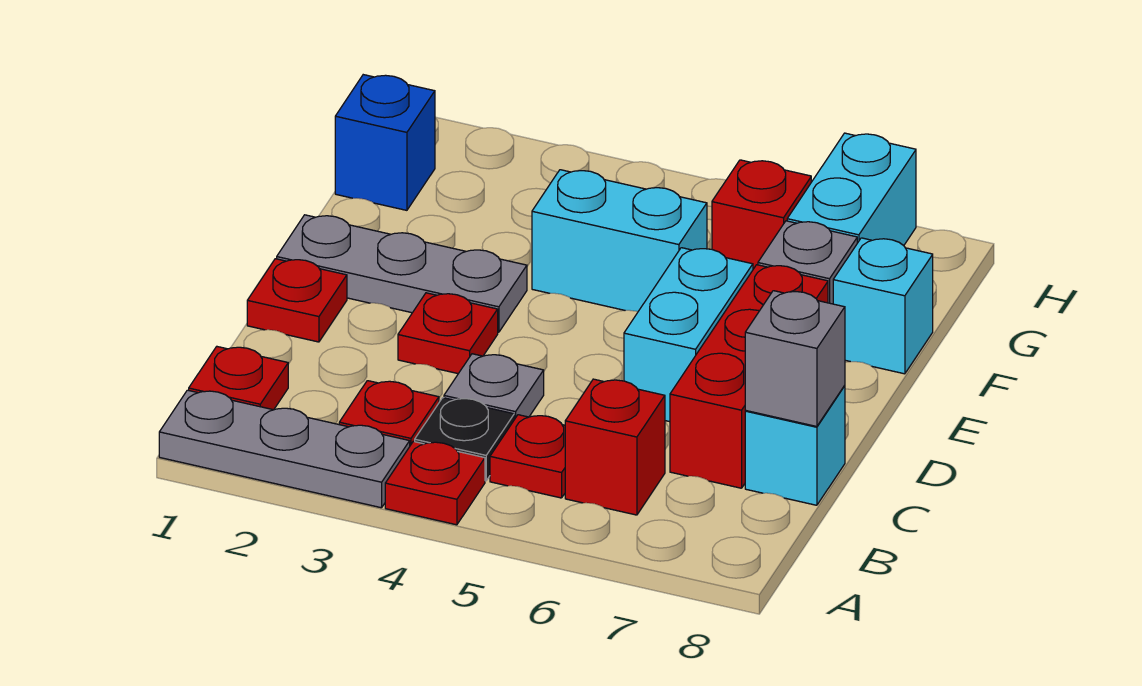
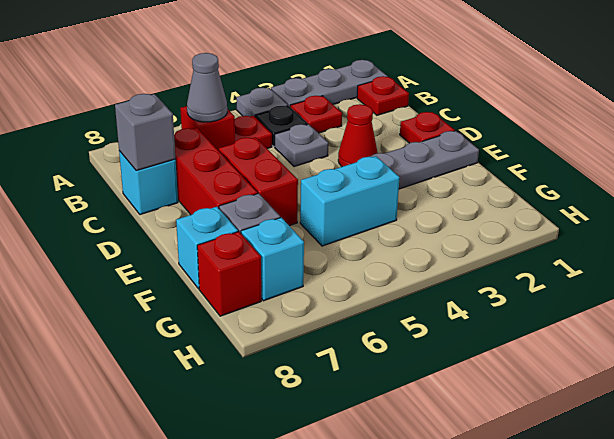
red plate A4 level 1 -> grey plate A4 level 1
none -> grey cone B6 level 2
red plate D3 level 1 -> red cone D3 level 1
cyan brick D6:E6 level 1 -> red brick D6:E6 level 1
blue brick G1 level 1 -> none
red brick G6 level 1 -> red brick G8 level 1
cyan brick G7:H7 level 1 -> cyan brick G7 level 1

